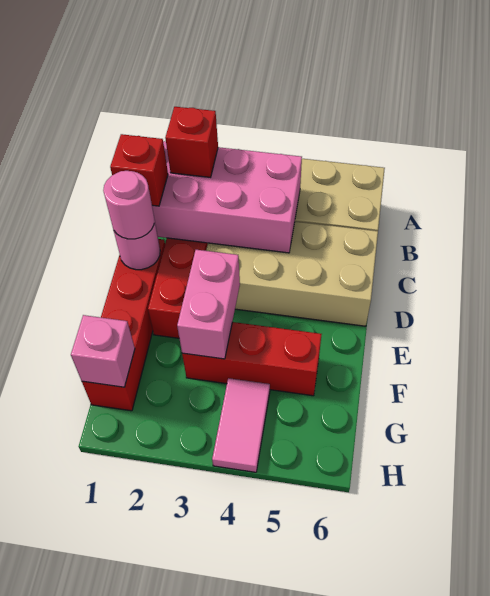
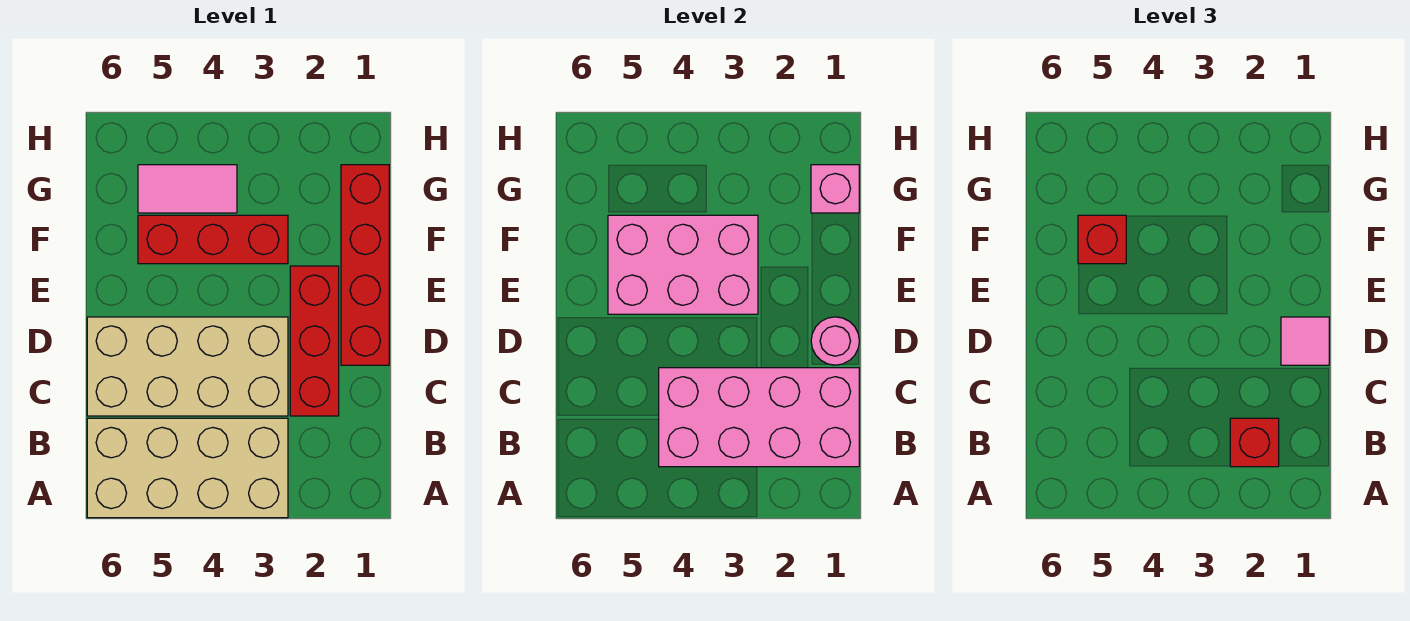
red brick C1 level 3 -> red brick F5 level 3
pink round brick D1 level 3 -> pink tile D1 level 3
pink brick E3:F3 level 2 -> pink brick E3:F5 level 2
pink tile G4:H4 level 1 -> pink tile G4:G5 level 1

